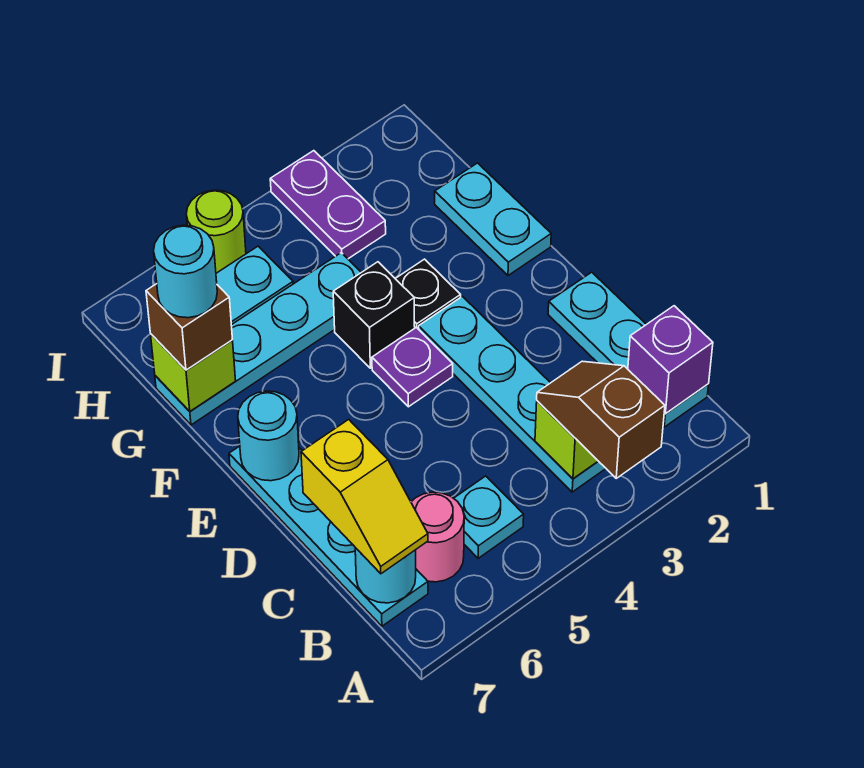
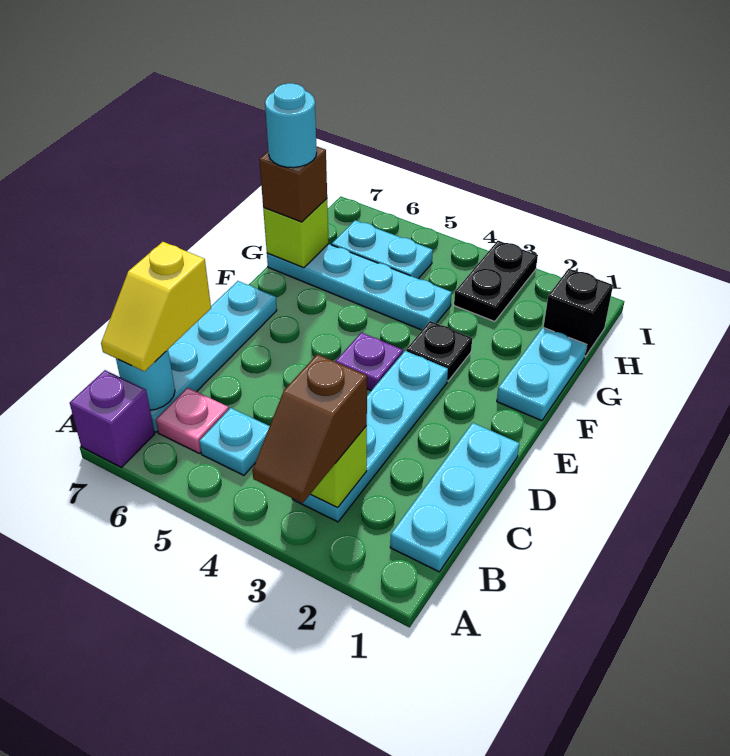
brown slope A3:B3 level 3 top A -> brown slope A3:B3 level 3 top B
purple brick B1 level 2 -> purple brick A7 level 1
pink round brick B6 level 1 -> pink plate B6 level 1
cyan round brick E7 level 2 -> none
black brick F4 level 1 -> black brick H1 level 1
purple plate H3:I3 level 1 -> black plate H3:I3 level 1
lime round brick I5 level 1 -> none

